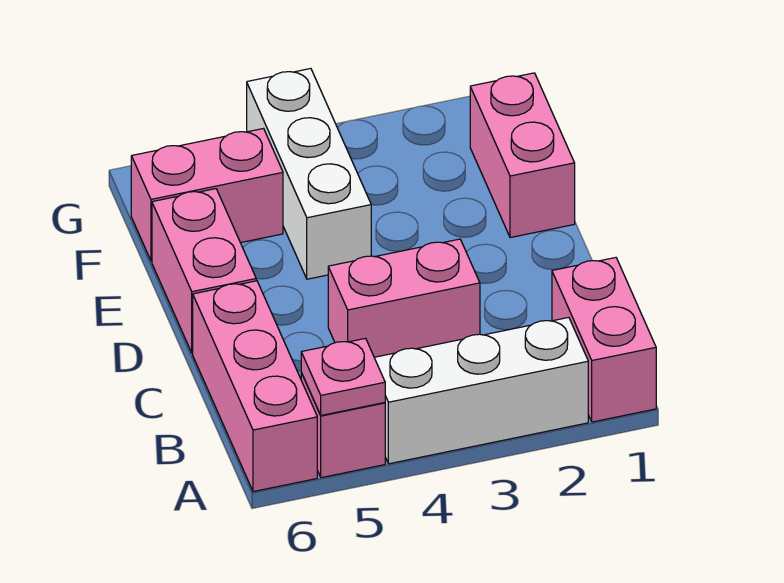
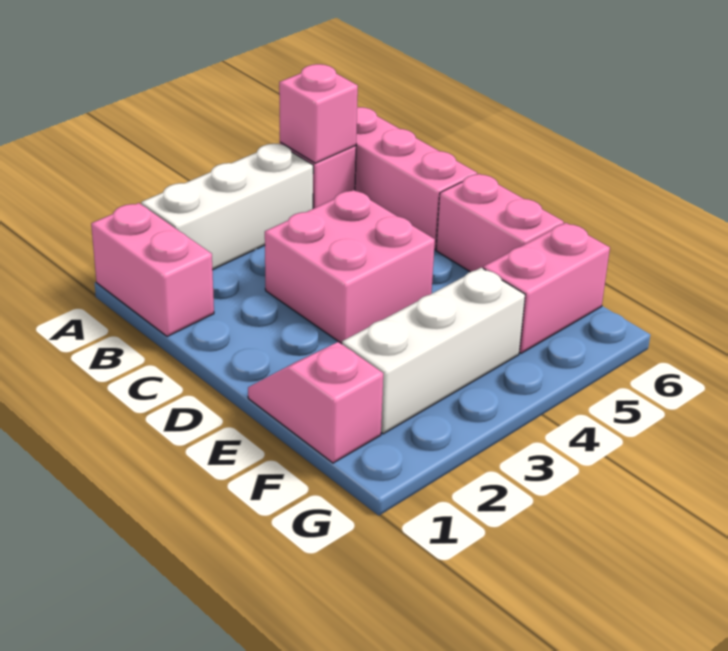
pink plate A5 level 2 -> pink brick A5 level 2
pink brick C3:C4 level 1 -> pink brick C3:D4 level 1
pink brick E1:F1 level 1 -> pink slope E1:F1 level 1 top F
white brick E4:G4 level 1 -> white brick F2:F4 level 1

